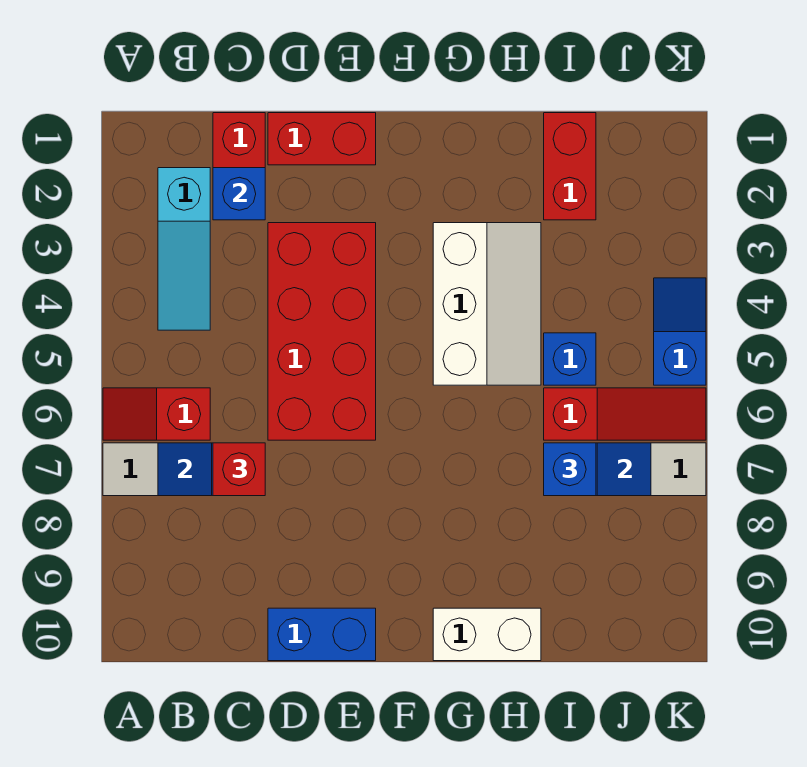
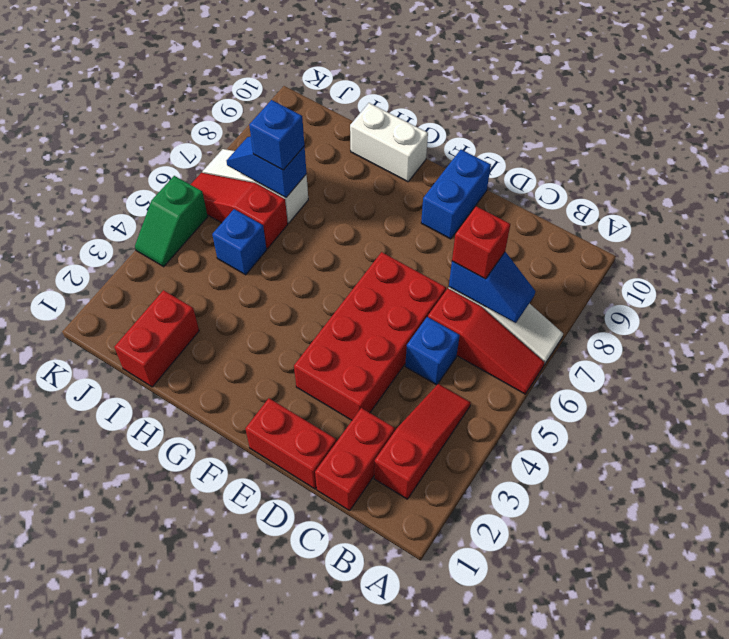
red slope A6:B6 level 1 top B -> red slope A6:C6 level 1 top C
cyan slope B2:B4 level 1 top 2 -> red slope B2:B4 level 1 top 2
blue brick C2 level 2 -> blue brick C5 level 1
blue brick D10:E10 level 1 -> blue brick E9:E10 level 1
white slope G3:H5 level 1 top G -> none
blue slope K4:K5 level 1 top 5 -> green slope K4:K5 level 1 top 5

